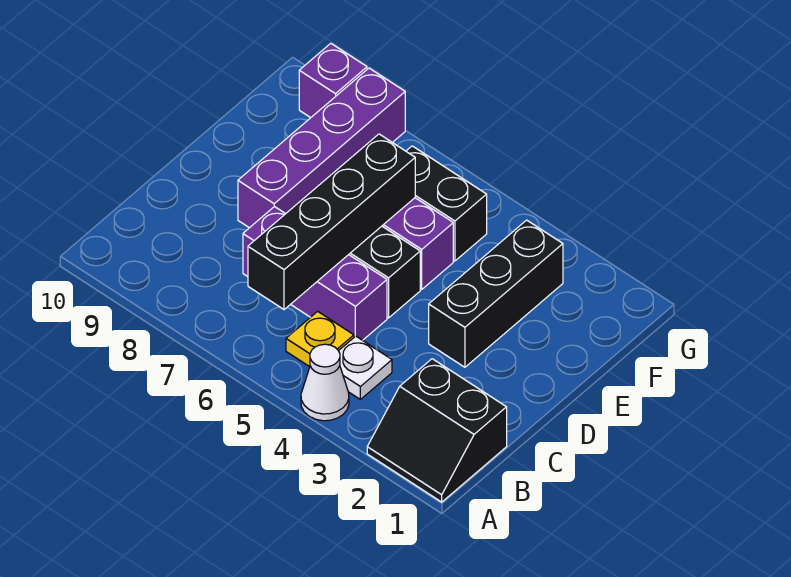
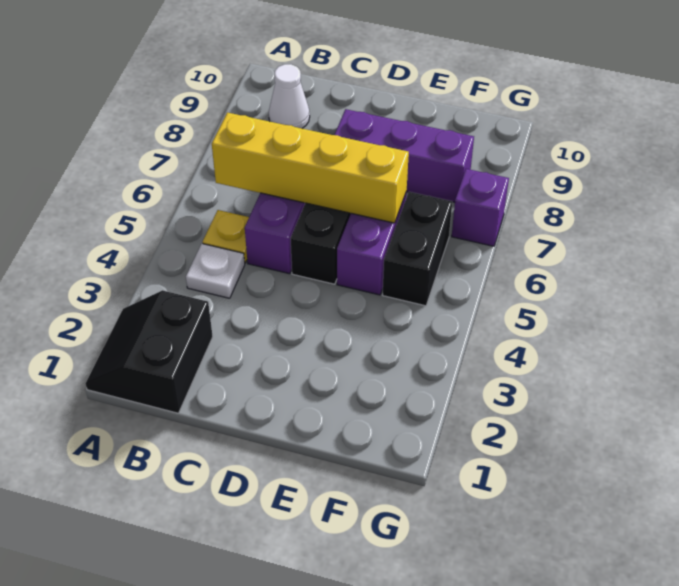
white cone A4 level 1 -> white cone B9 level 1
black brick B6:E6 level 2 -> yellow brick B6:E6 level 2
black brick D3:F3 level 1 -> none
purple brick D8:G8 level 1 -> purple brick D8:F8 level 1
purple brick G9 level 1 -> purple brick G7 level 1

